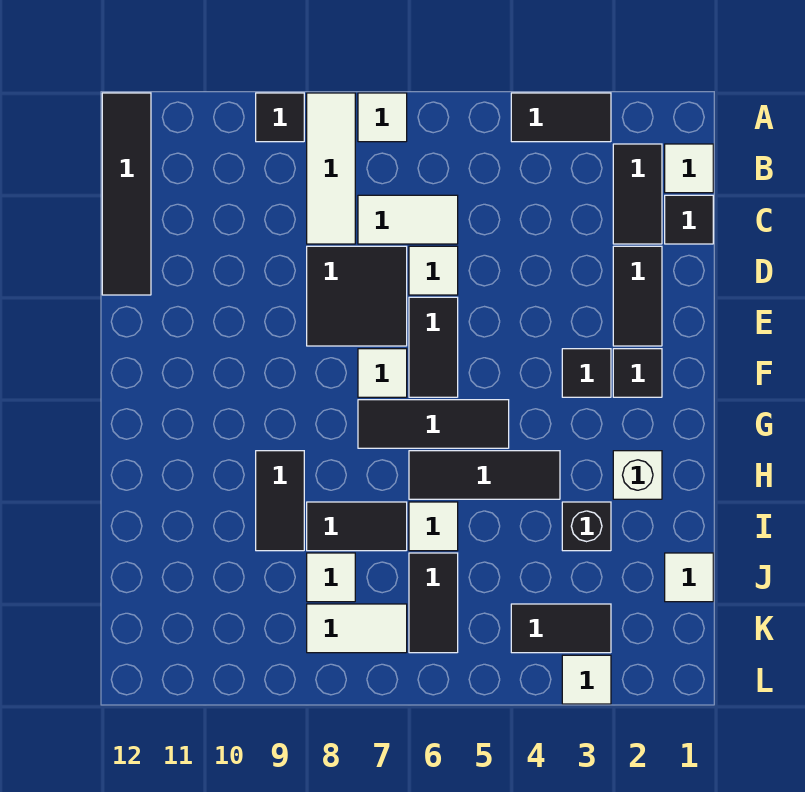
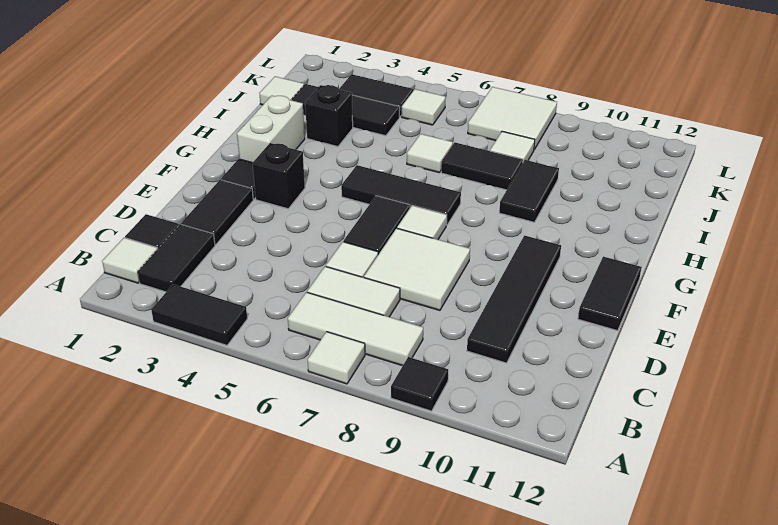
white tile A8:C8 level 1 -> white tile B6:B8 level 1
black tile A12:D12 level 1 -> black tile C10:F10 level 1
black tile D7:E8 level 1 -> white tile D7:E8 level 1
black tile F3 level 1 -> black brick F3 level 1
white brick H2 level 1 -> white brick G2:H2 level 1
black tile H4:H6 level 1 -> black tile J2:J4 level 1
black tile J6:K6 level 1 -> black tile E12:F12 level 1
white tile K7:K8 level 1 -> white tile K7:L8 level 1
white tile L3 level 1 -> white tile K5 level 1

